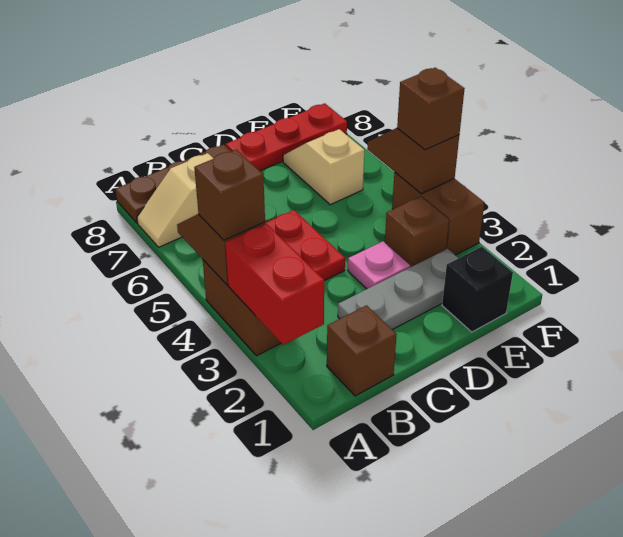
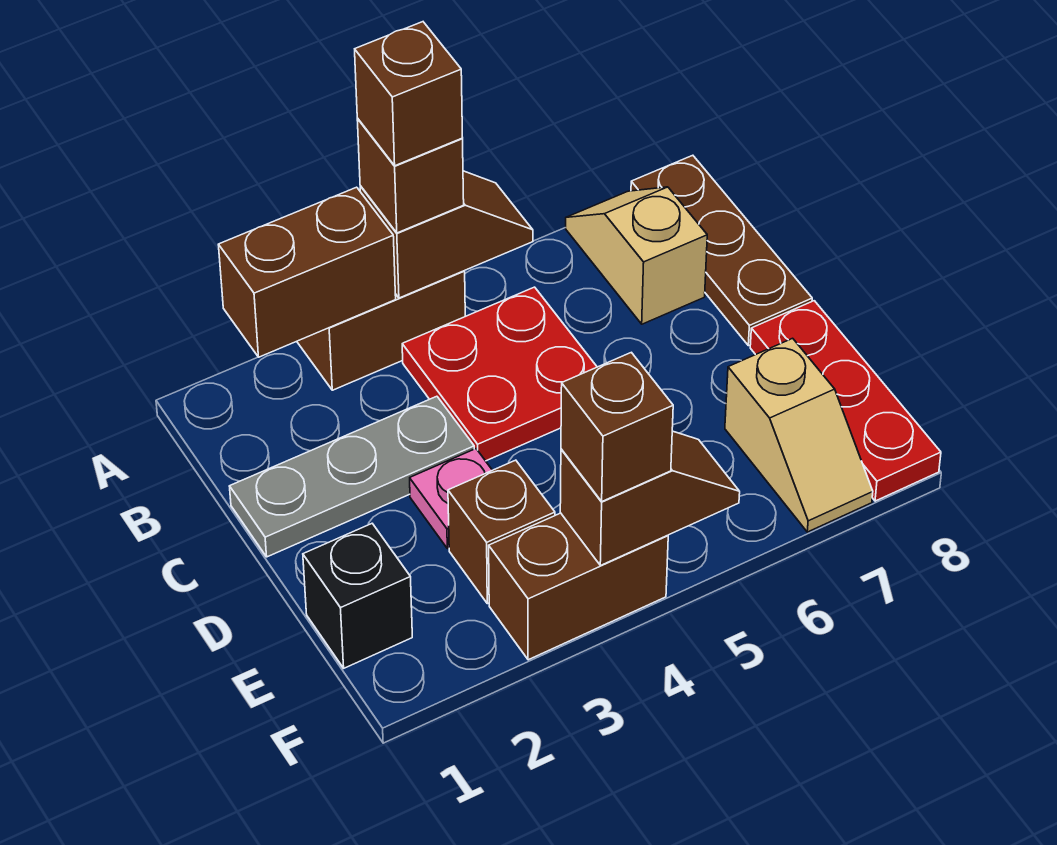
red brick A2:A3 level 2 -> brown brick A2:A3 level 2
brown brick B1 level 1 -> brown brick A4 level 4
grey plate C2:E2 level 1 -> grey plate C1:C3 level 1
tan slope E6:E7 level 1 top 6 -> tan slope E7:F7 level 1 top E

